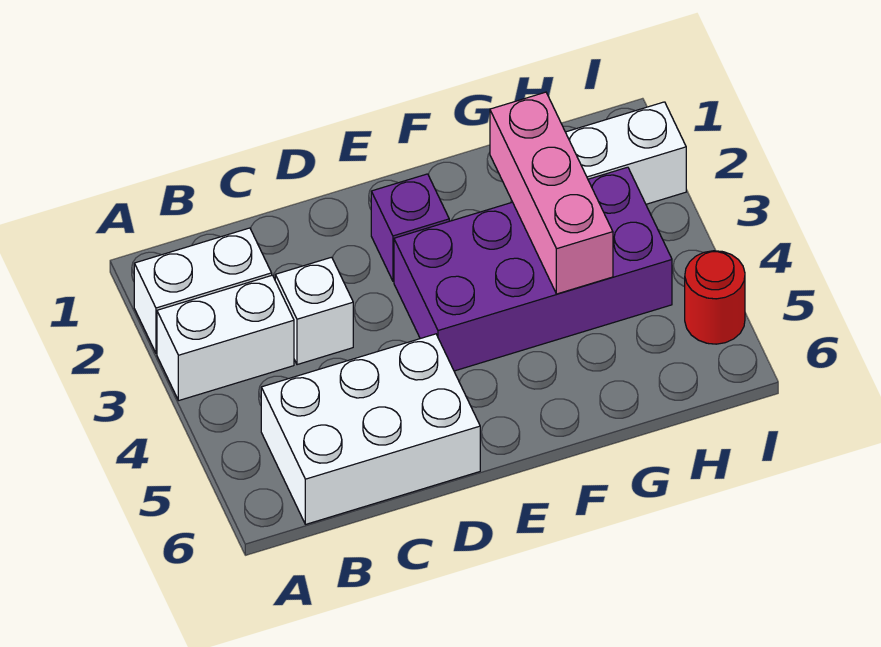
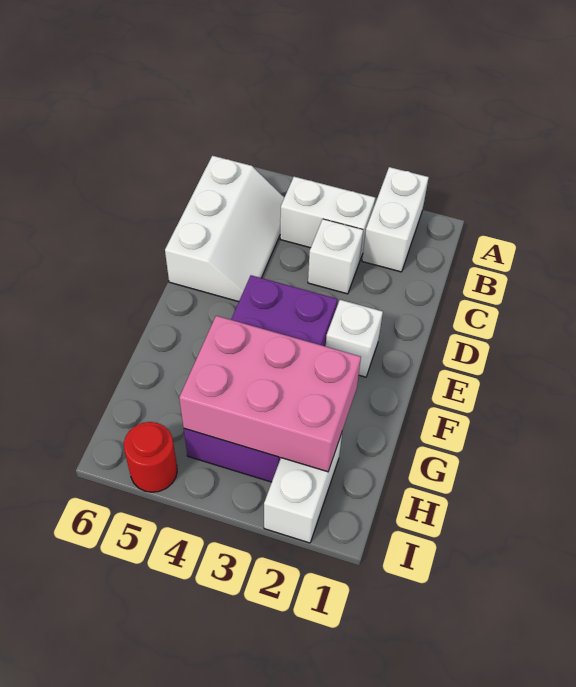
white brick A3:B3 level 1 -> white brick B3:B4 level 1
white brick B5:D6 level 1 -> white slope B5:D6 level 1 top 6
purple brick E2 level 1 -> white brick E2 level 1
pink brick G2:G4 level 2 -> pink brick G2:H4 level 2

